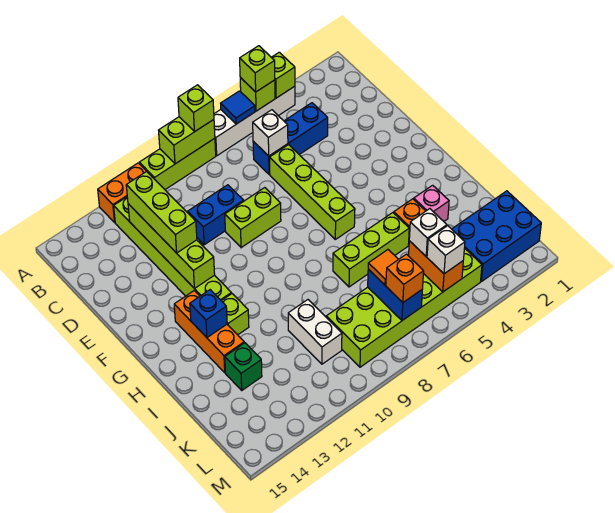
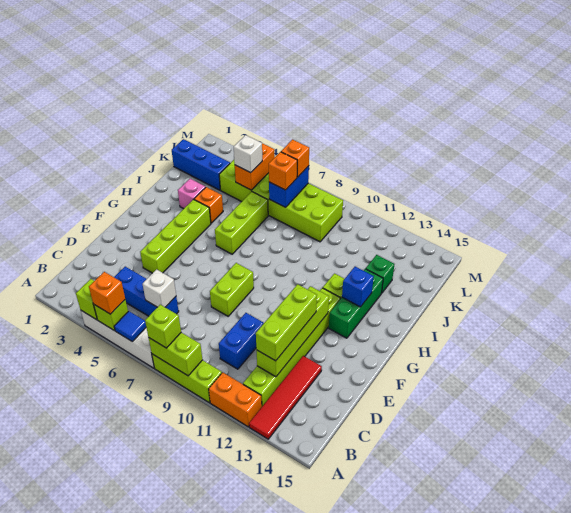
lime brick A5 level 3 -> orange brick A5 level 3
none -> red tile A13:D13 level 1
lime brick D6:G6 level 1 -> lime brick E4:H4 level 1
blue brick D9:D10 level 1 -> blue brick C10:D10 level 1
lime brick E8:E9 level 1 -> lime brick E8:F8 level 1
orange brick G13:I13 level 1 -> green brick G13:I13 level 1
lime brick I5:I7 level 1 -> lime brick H6:J6 level 1
white brick J10:K10 level 1 -> none
blue brick K1:L3 level 1 -> blue brick K1:K3 level 1
orange tile K7 level 3 -> orange brick K7 level 3
white brick L5 level 3 -> none

